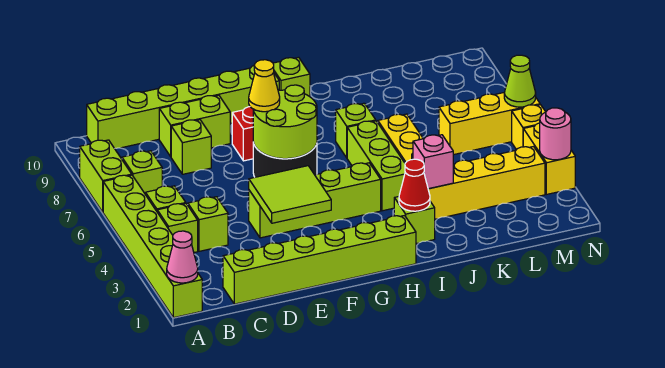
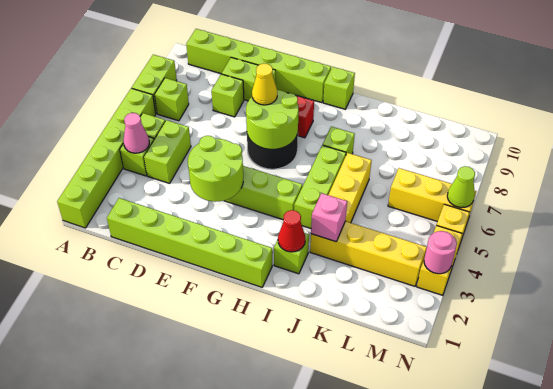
pink cone A1 level 2 -> pink cone B4 level 2
lime brick C4 level 1 -> lime brick C4:C5 level 1
lime tile E3:F4 level 2 -> lime round brick E3:F4 level 2

